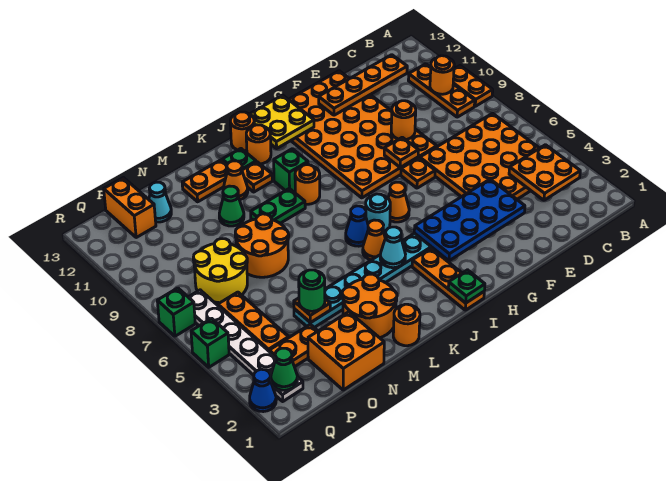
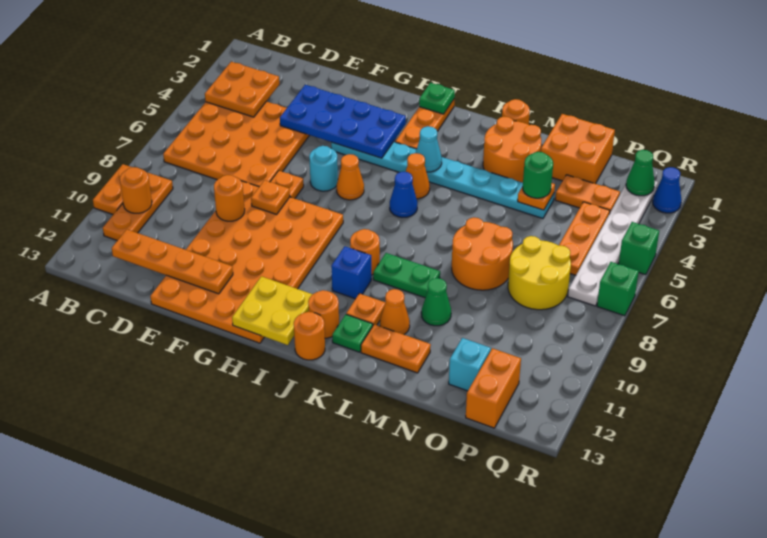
cyan round brick I6 level 1 -> cyan round brick G6 level 1
green brick J10 level 1 -> blue brick J10 level 1
cyan cone O12 level 1 -> cyan brick O12 level 1

